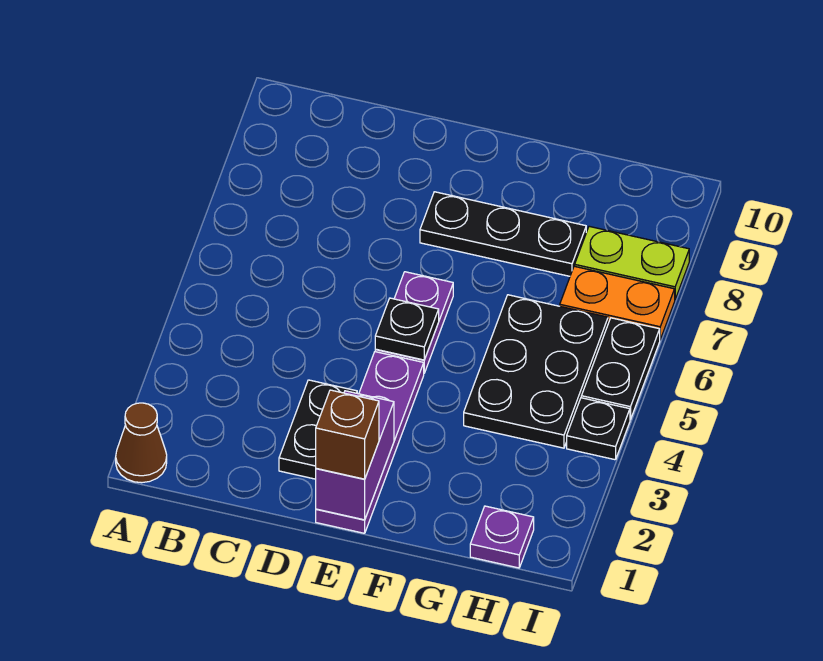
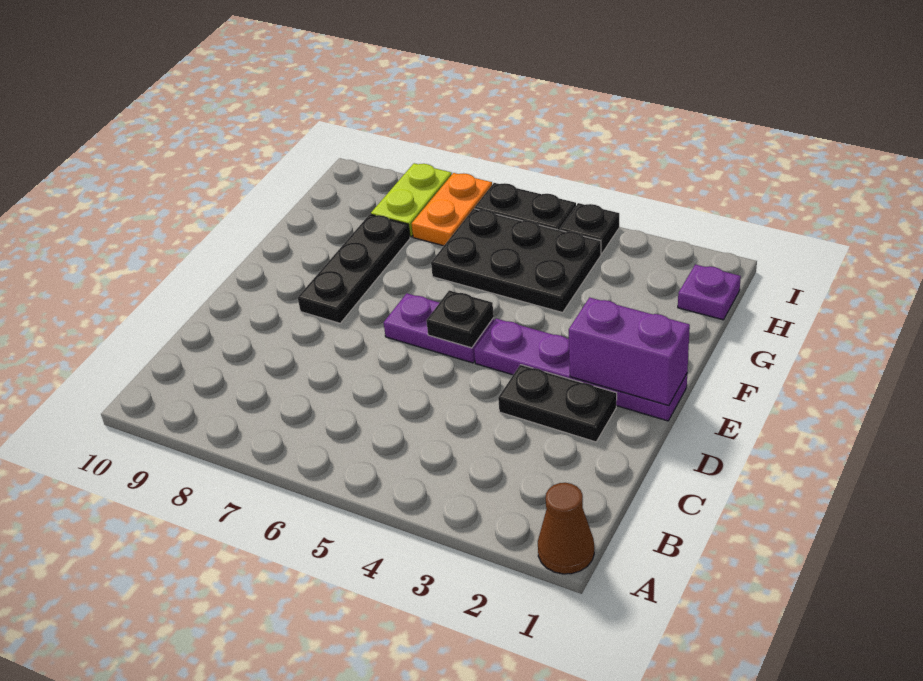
brown brick E1 level 3 -> none

